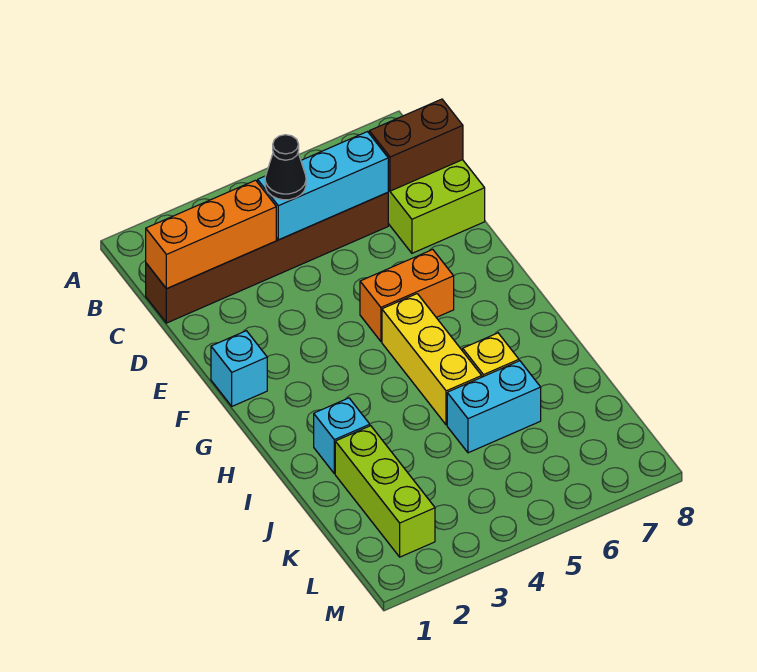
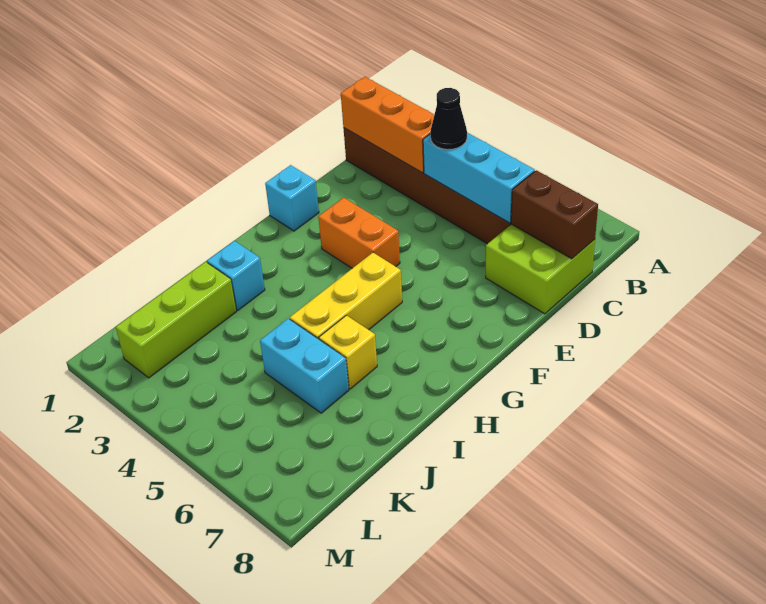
orange brick F5:F6 level 1 -> orange brick F3:F4 level 1

